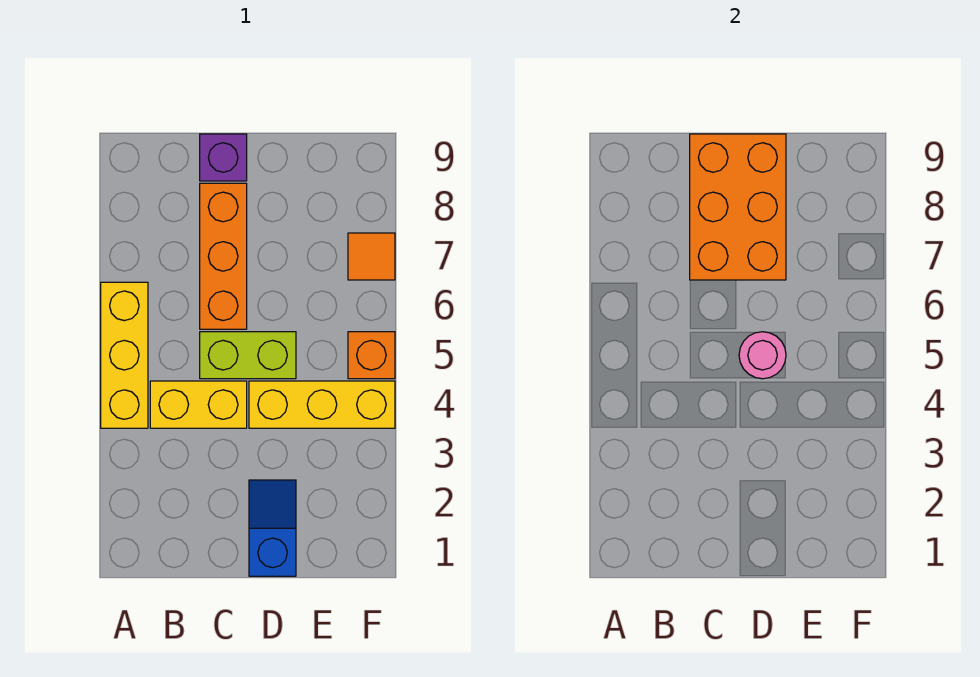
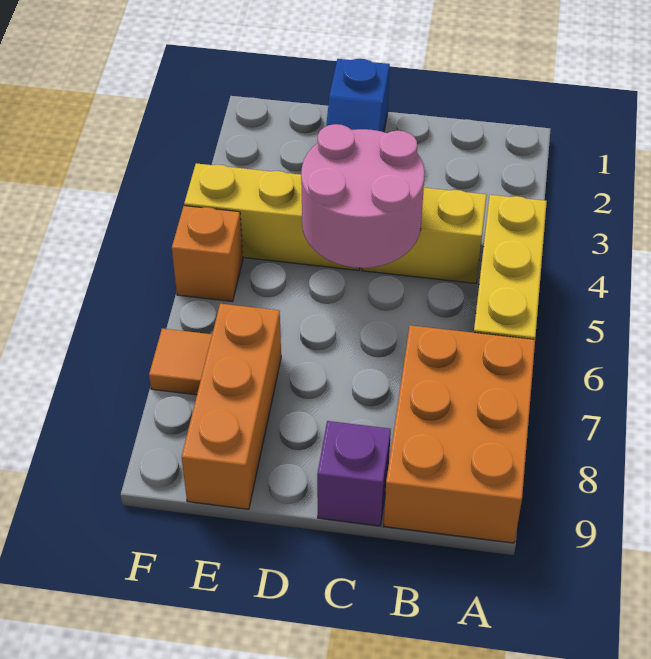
lime brick C5:D5 level 1 -> none
orange brick C6:C8 level 1 -> orange brick E7:E9 level 1
orange brick C7:D9 level 2 -> orange brick A7:B9 level 1
pink round brick D5 level 2 -> pink round brick C4:D5 level 2

